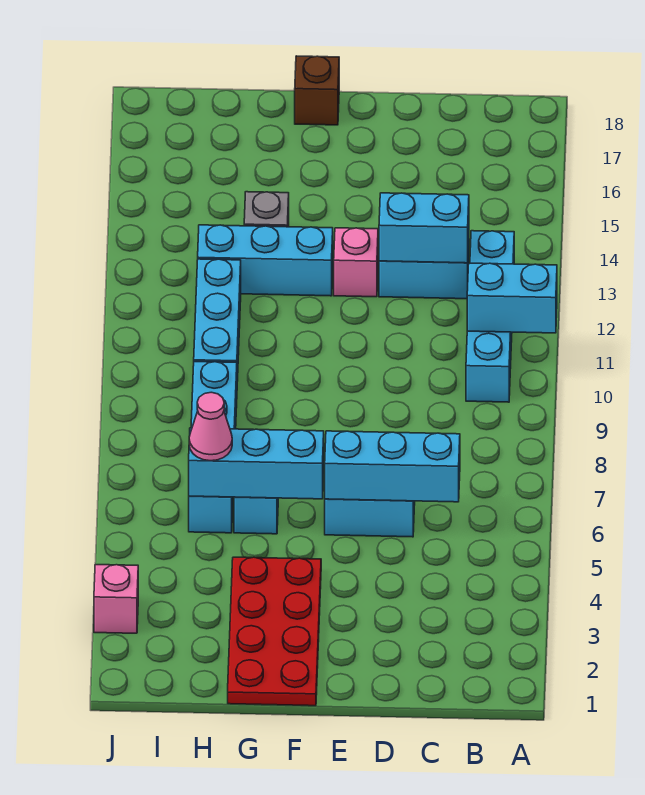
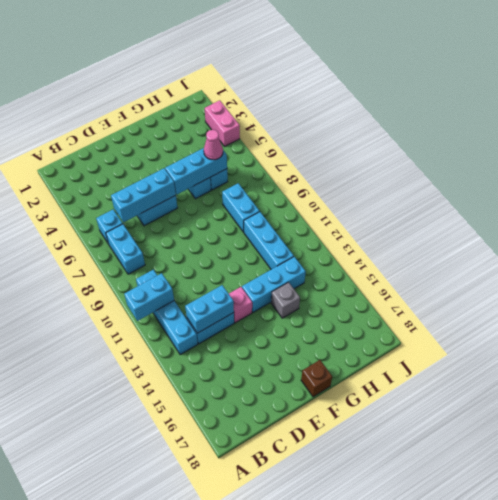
none -> cyan brick B6 level 1
none -> cyan brick B7:B8 level 1
red plate F1:G4 level 1 -> none
pink brick J3 level 1 -> pink brick J3:J4 level 1

